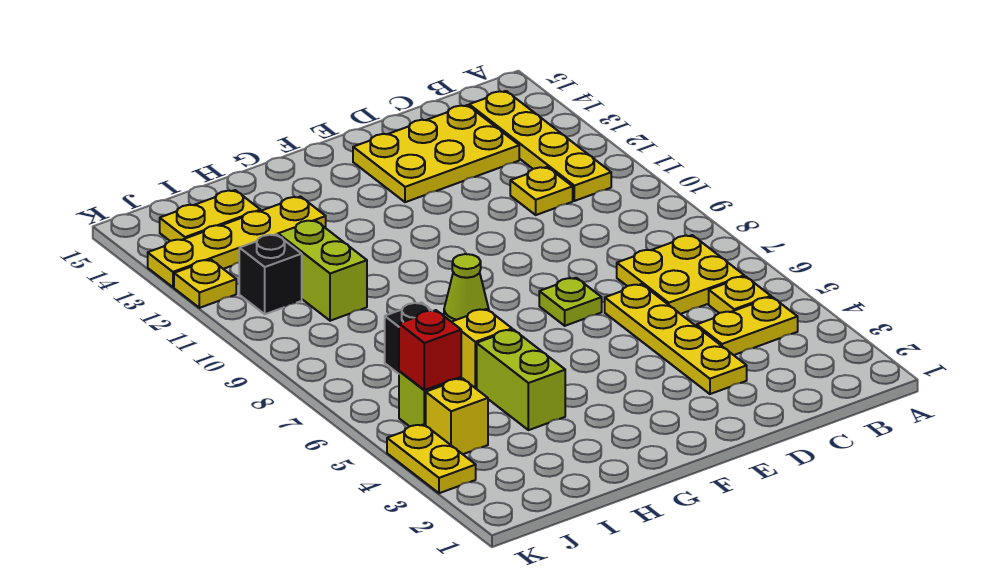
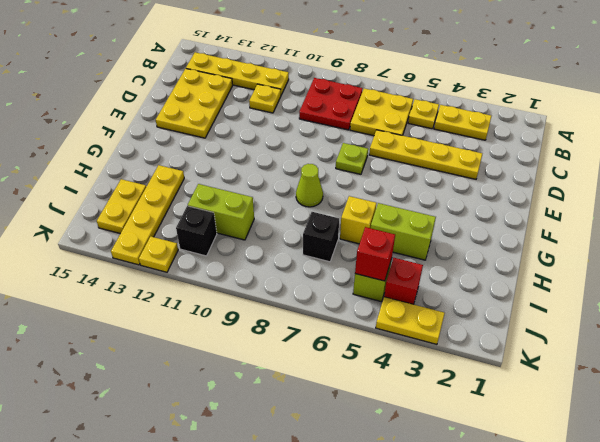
yellow plate B4:C4 level 1 -> yellow plate B3:B4 level 1
none -> red plate B8:C9 level 1
yellow brick J4 level 1 -> red brick J4 level 1

